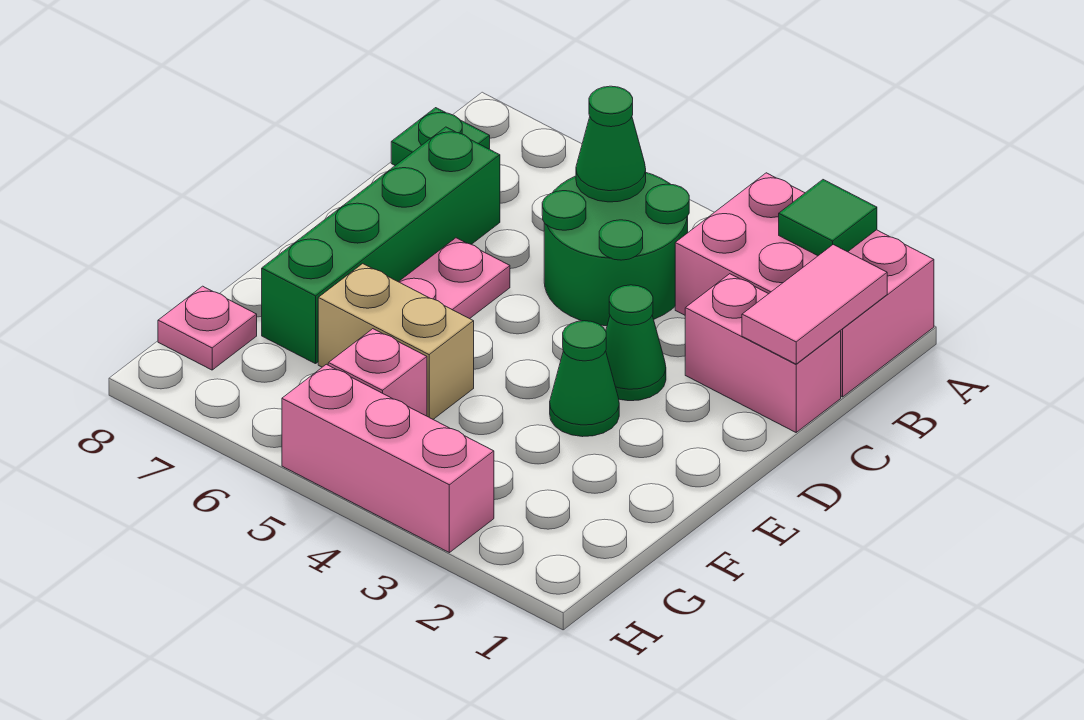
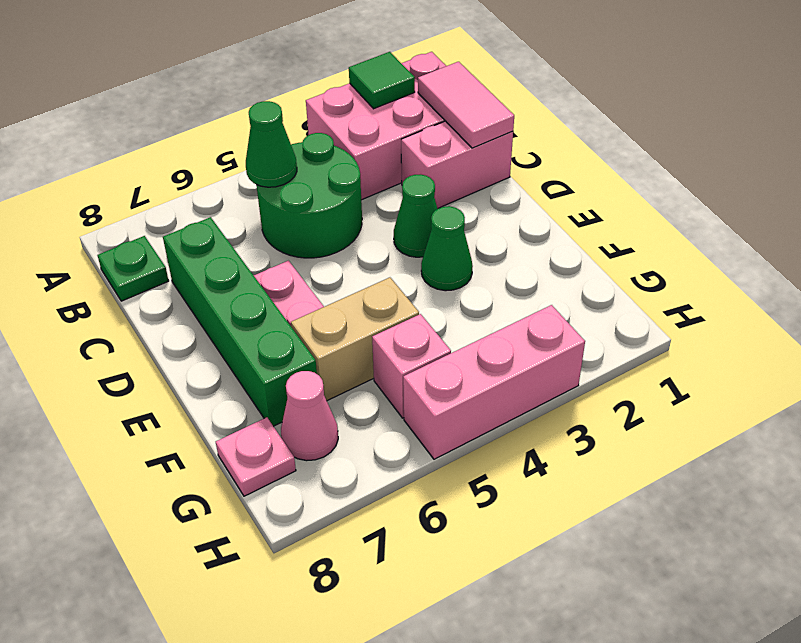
none -> pink cone G7 level 1

